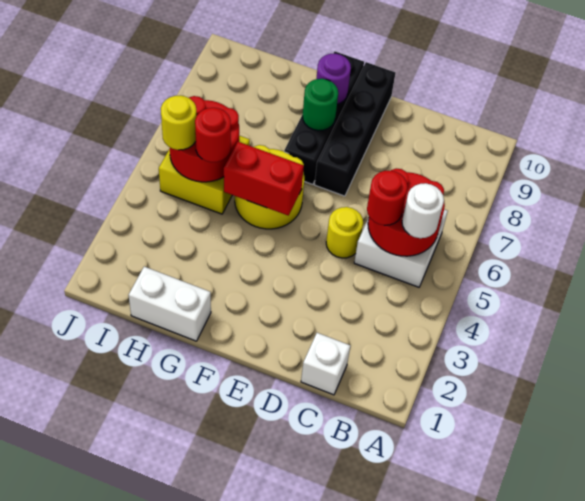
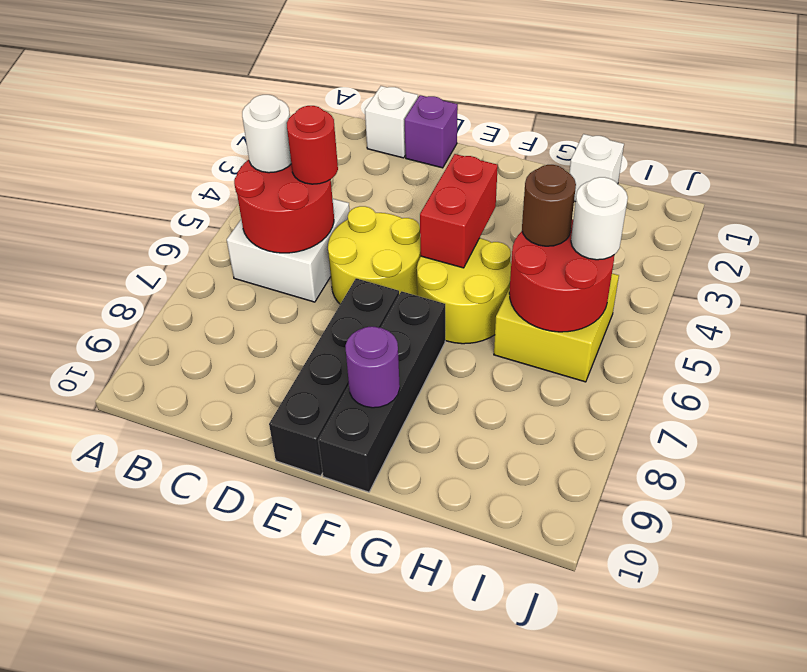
none -> purple brick D1 level 1
yellow round brick D5 level 1 -> yellow round brick D5:E6 level 1
red brick F5:G5 level 2 -> red brick F4:F5 level 2
green round brick F8 level 2 -> none
white brick G1:H1 level 1 -> white brick H1 level 1
red round brick H5 level 3 -> brown round brick H5 level 3
yellow round brick I5 level 3 -> white round brick I5 level 3

